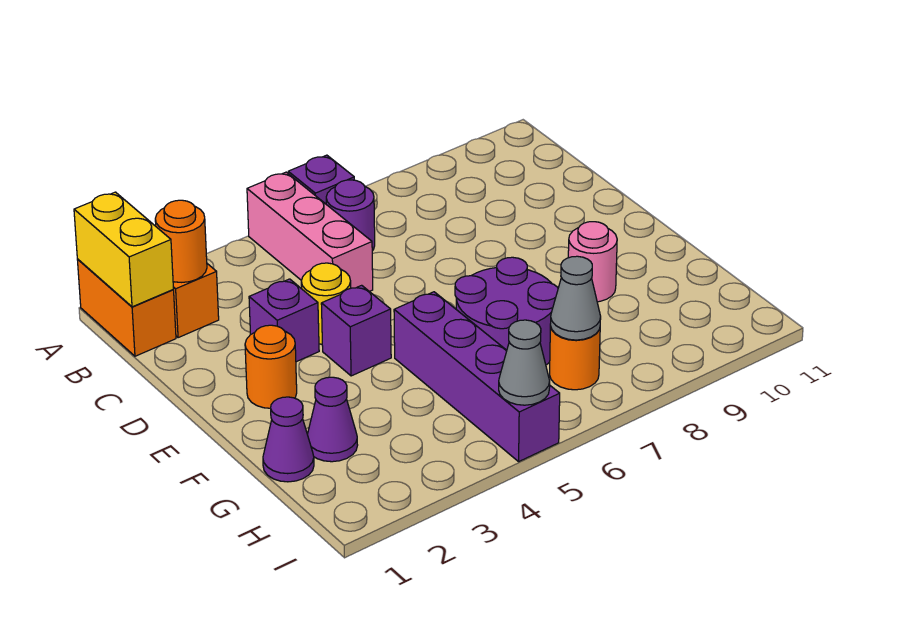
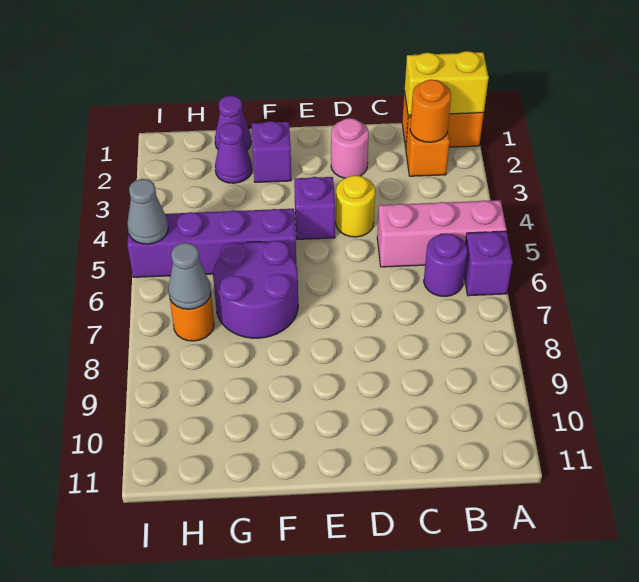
purple brick D3 level 1 -> purple brick F2 level 1
orange round brick E2 level 1 -> none
pink round brick F9 level 1 -> pink round brick D2 level 1

